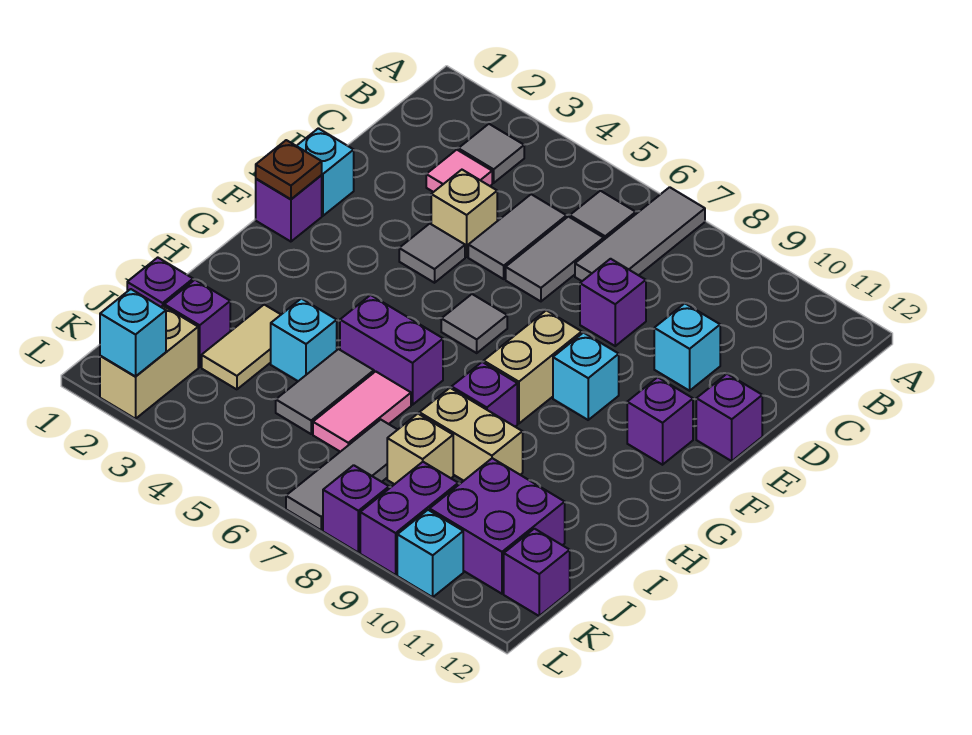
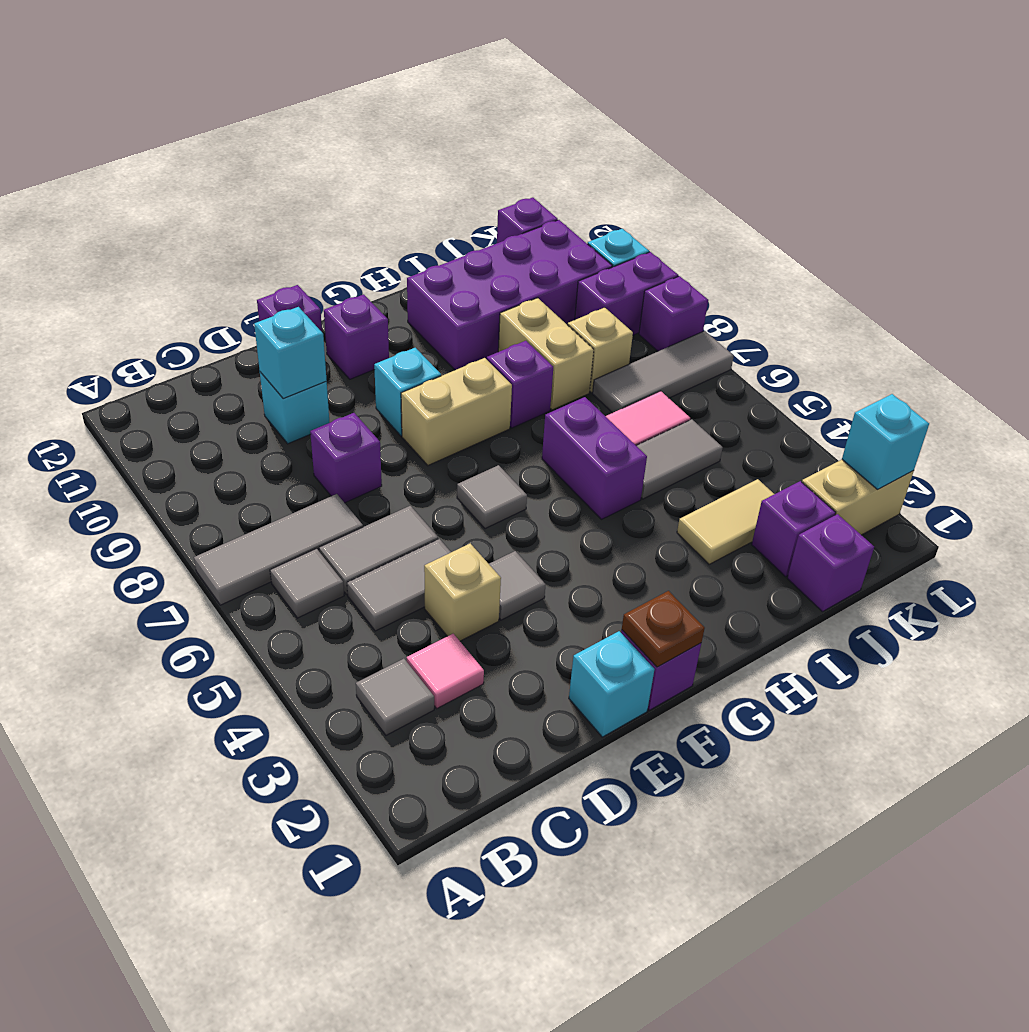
cyan brick I4 level 1 -> cyan brick D10 level 2
purple brick J10:K11 level 1 -> purple brick H10:K11 level 1

